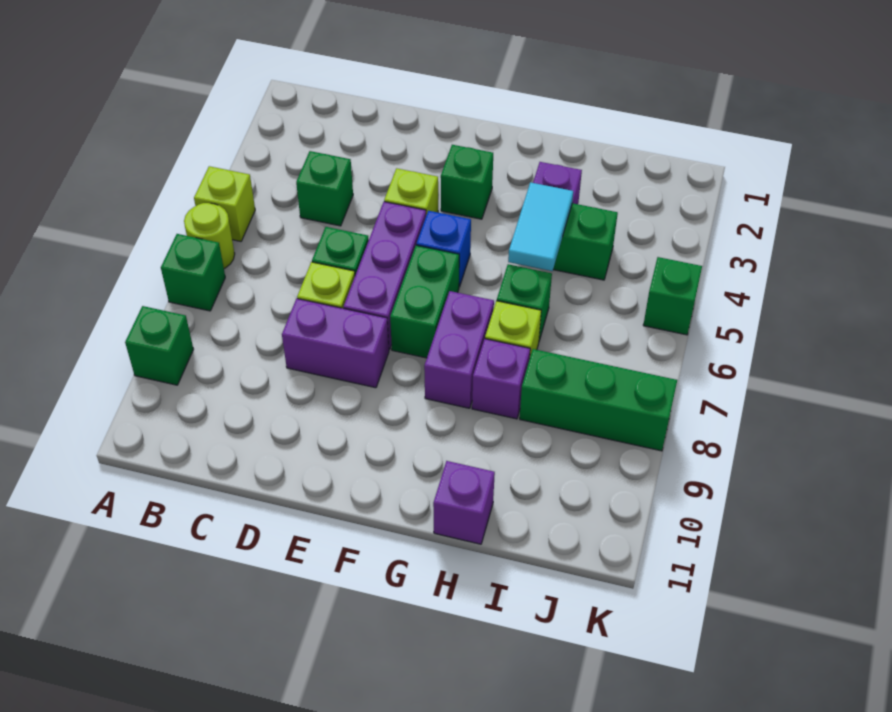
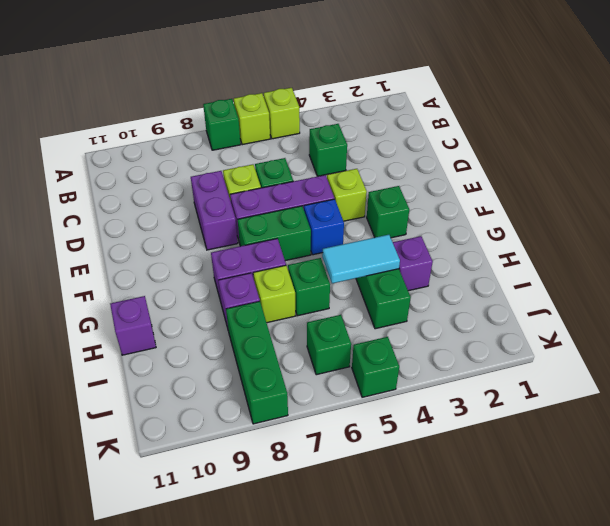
lime round brick A6 level 1 -> lime brick A6 level 1
green brick A9 level 1 -> green brick J6 level 1

